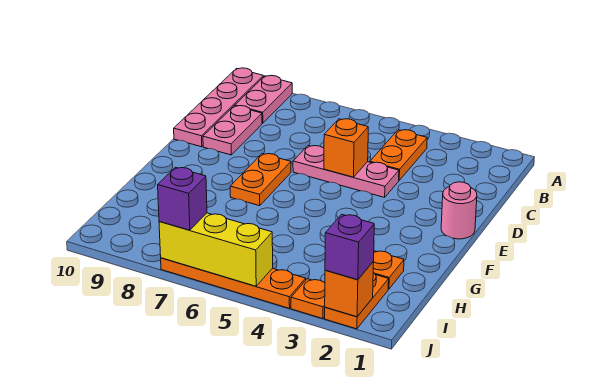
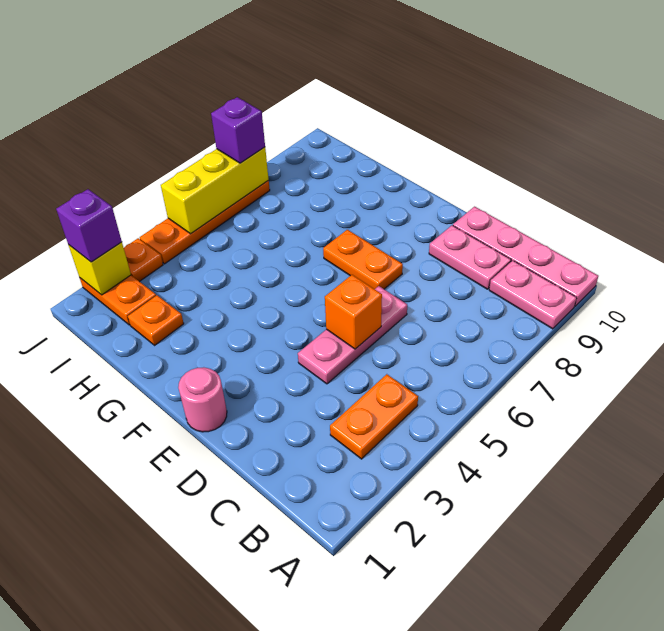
orange plate B4:C4 level 1 -> orange plate B3:B4 level 1
orange brick J2 level 2 -> yellow brick J2 level 2

